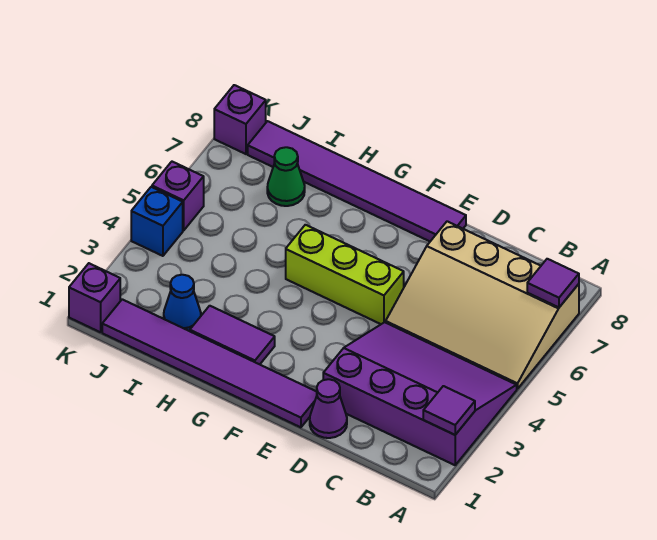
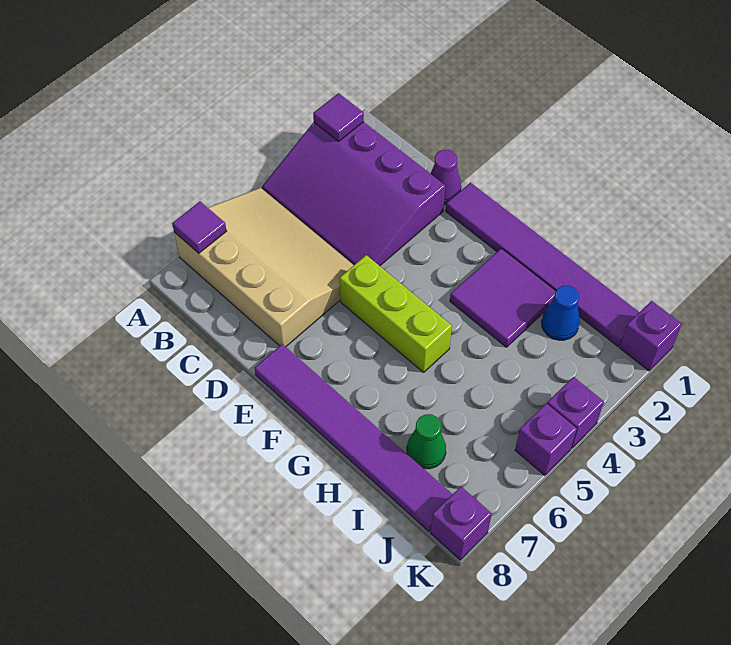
purple tile G2:H2 level 1 -> purple tile G2:H3 level 1
blue brick K4 level 1 -> purple brick K4 level 1

